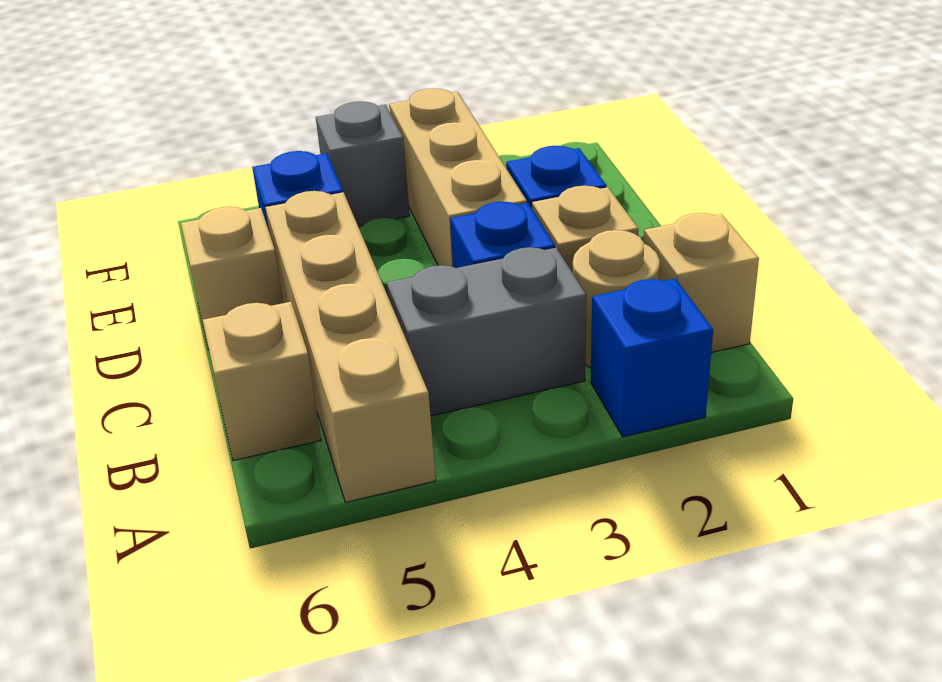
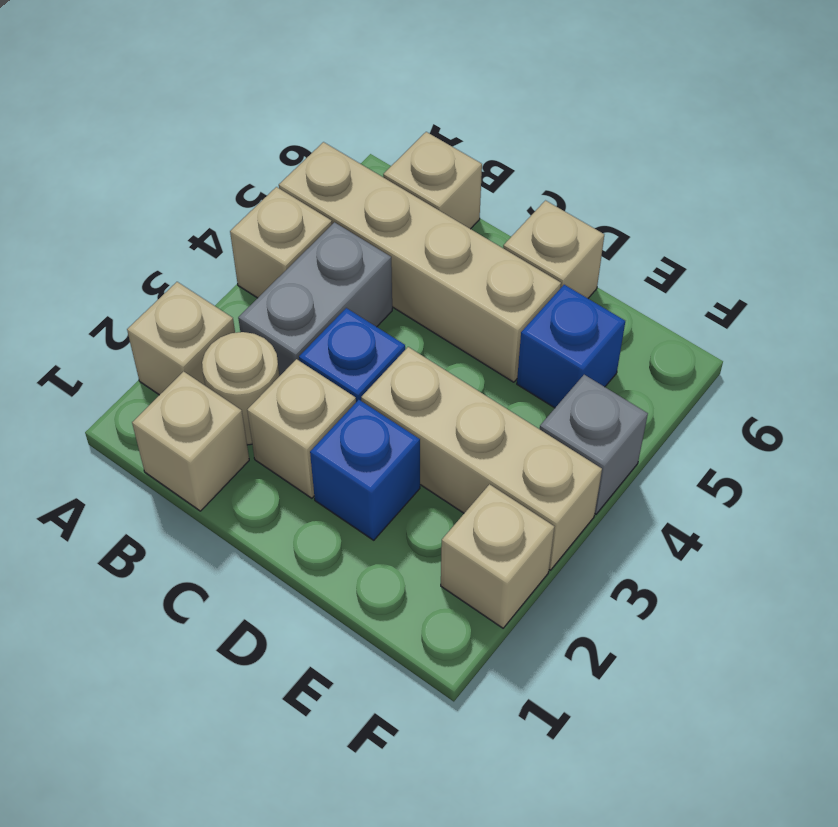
blue brick A2 level 1 -> tan brick A2 level 1
none -> tan brick A4 level 1
none -> tan brick F2 level 1

